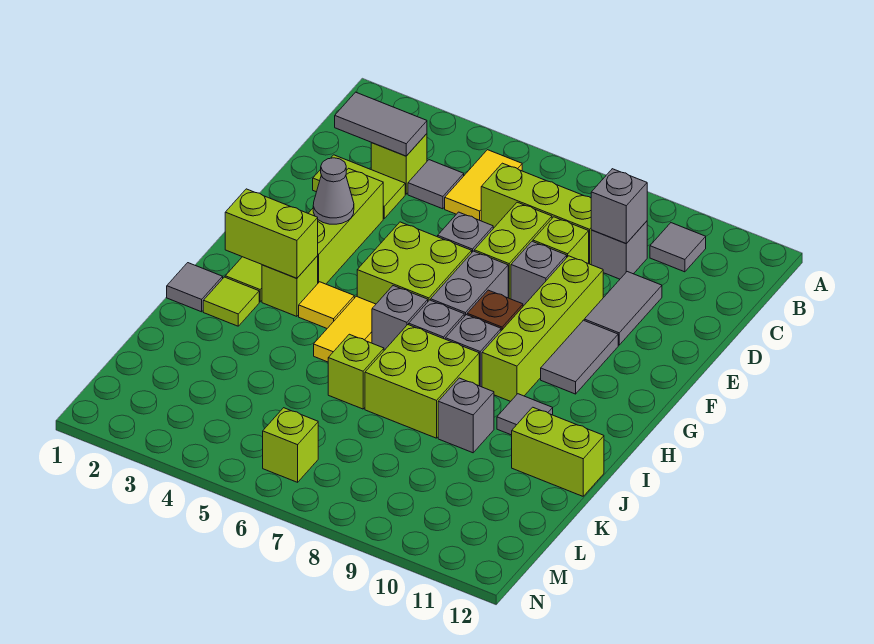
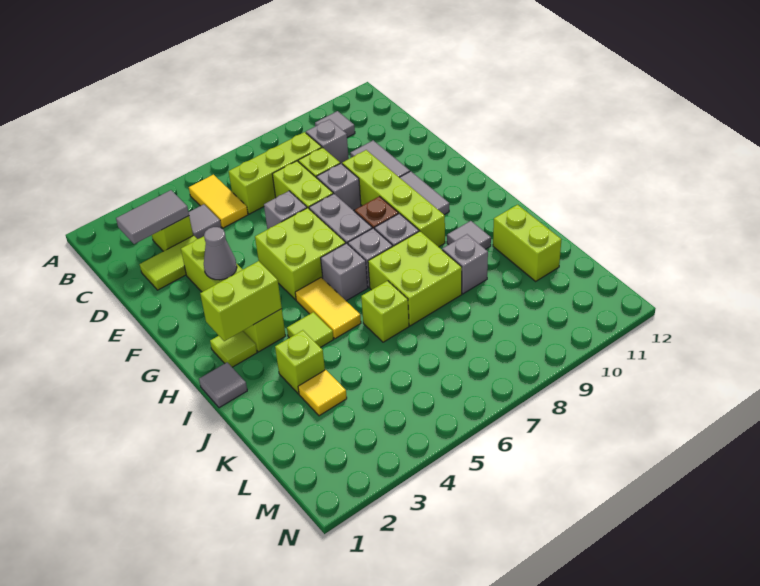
grey brick C9 level 2 -> none
yellow tile H4 level 1 -> yellow tile K3 level 1
lime tile I2 level 1 -> lime tile I4 level 1
lime brick J11:J12 level 1 -> lime brick J11:K11 level 1
lime brick M6 level 1 -> lime brick J3 level 1

